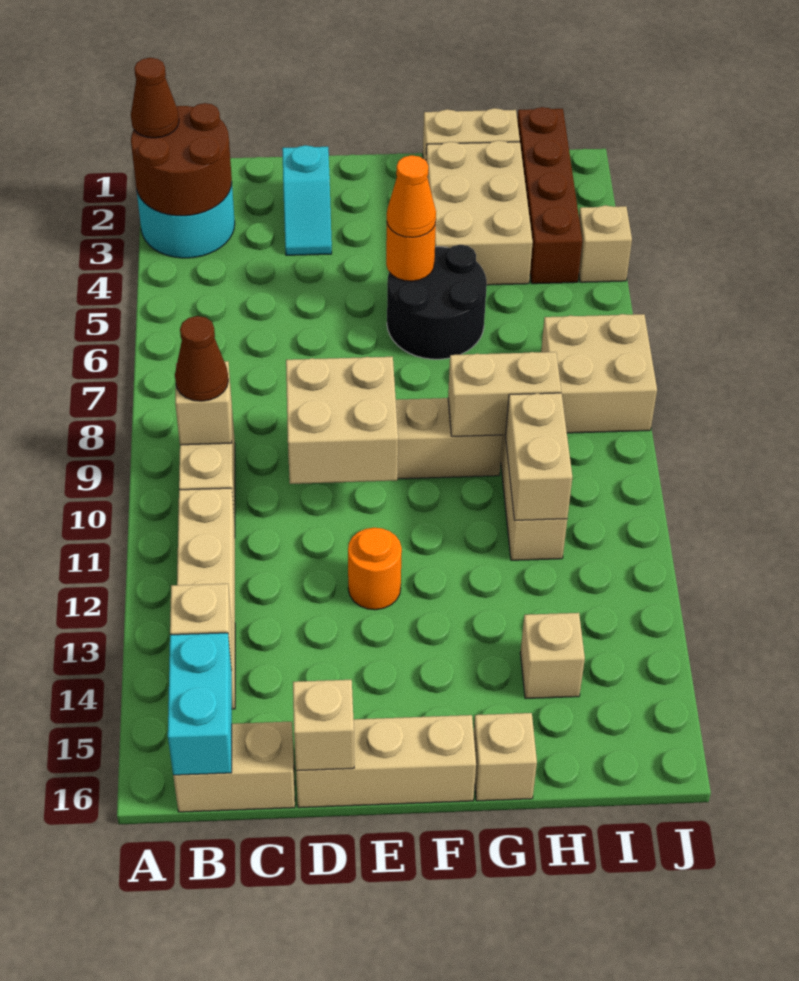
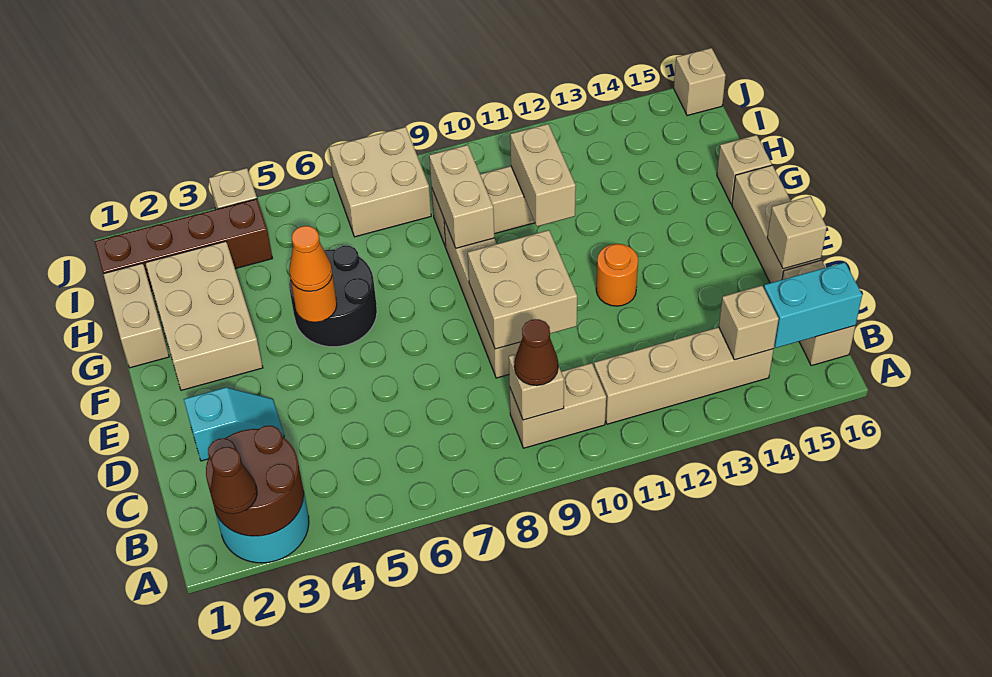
tan brick G2:H4 level 1 -> tan brick F2:H3 level 1
tan brick H10:H11 level 2 -> tan brick G11:H11 level 2
tan brick H14 level 1 -> tan brick J16 level 1

